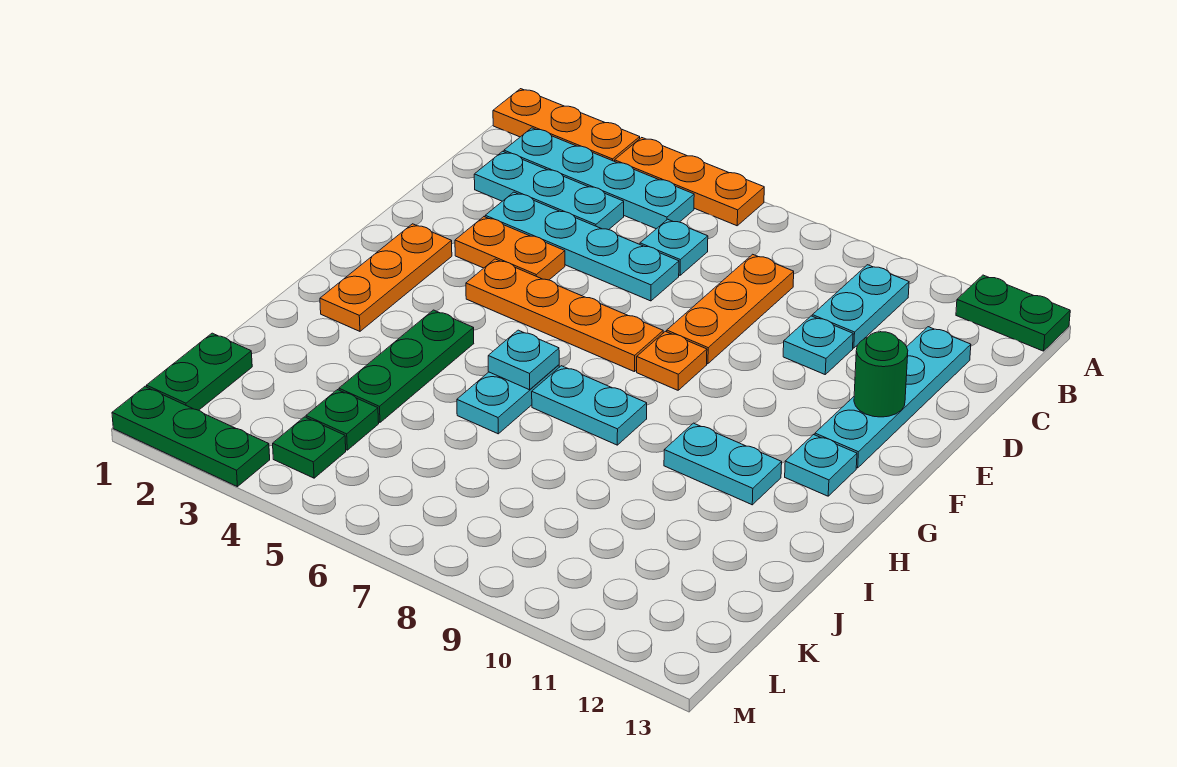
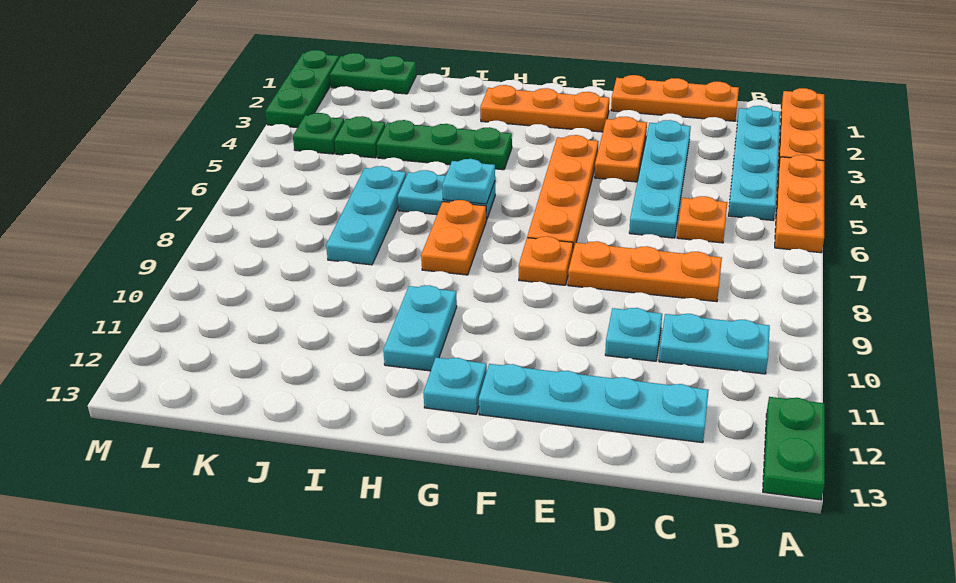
none -> orange plate C1:E1 level 1
cyan plate C2:C4 level 1 -> cyan plate J6:J8 level 1
cyan plate C6 level 1 -> orange plate C6 level 1
green round brick E12 level 2 -> none
cyan plate H7:H8 level 1 -> orange plate H7:H8 level 1

